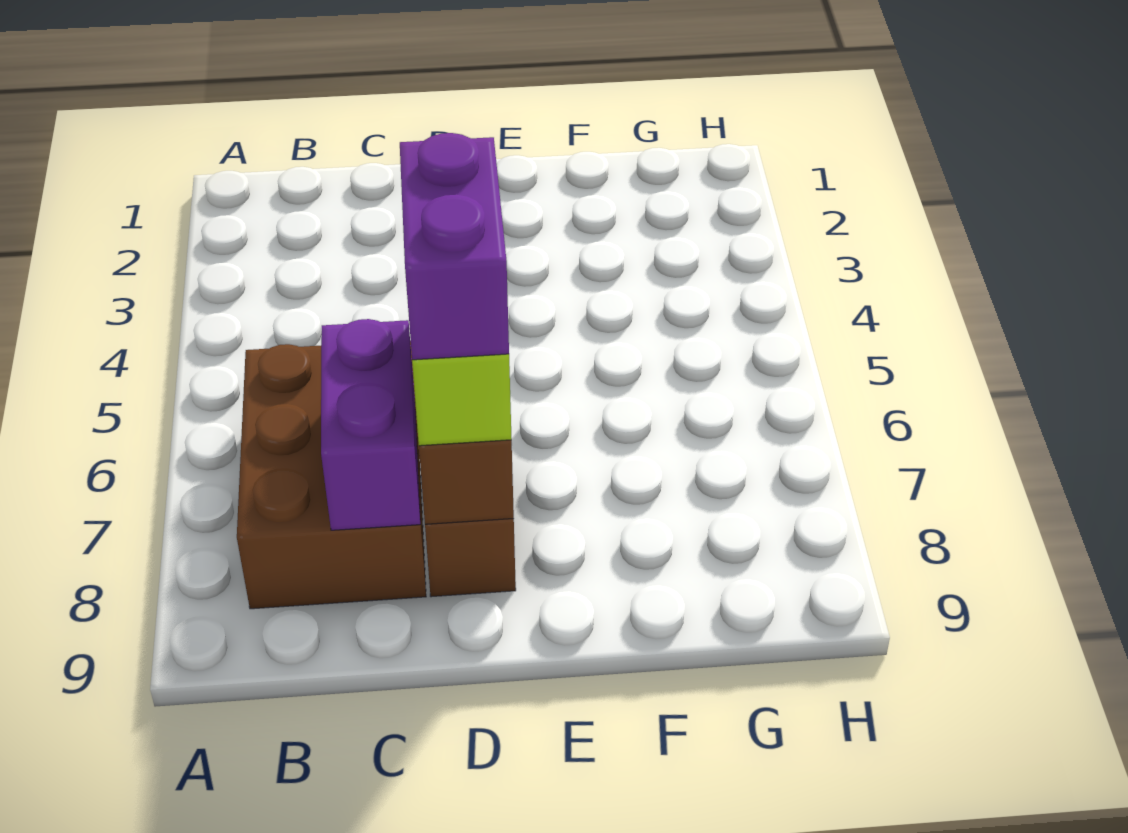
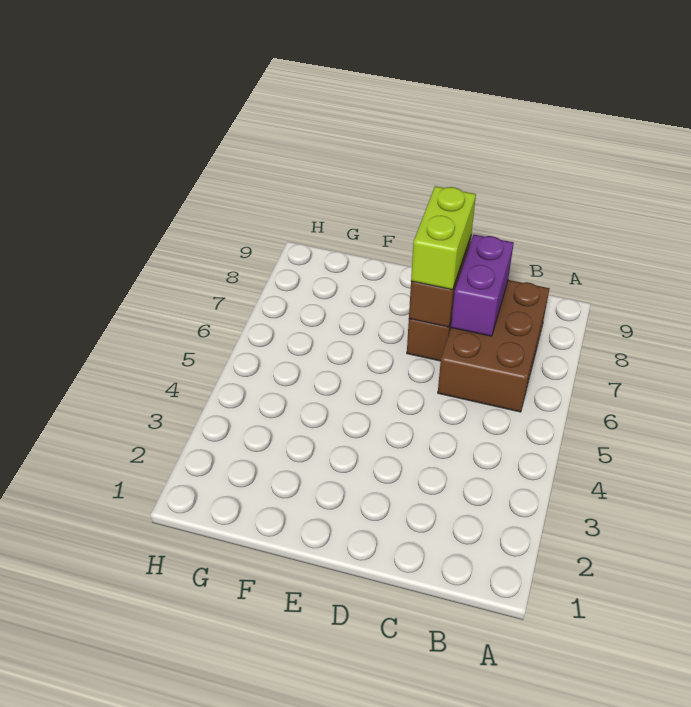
purple brick D7:D8 level 4 -> none

